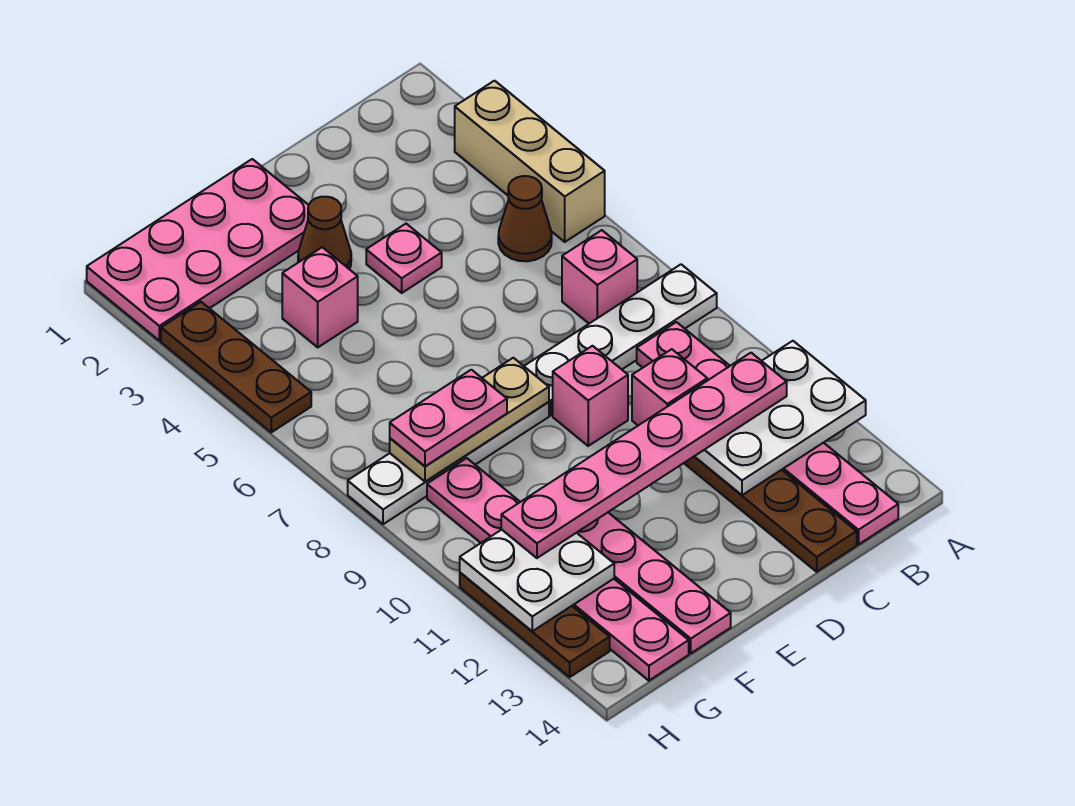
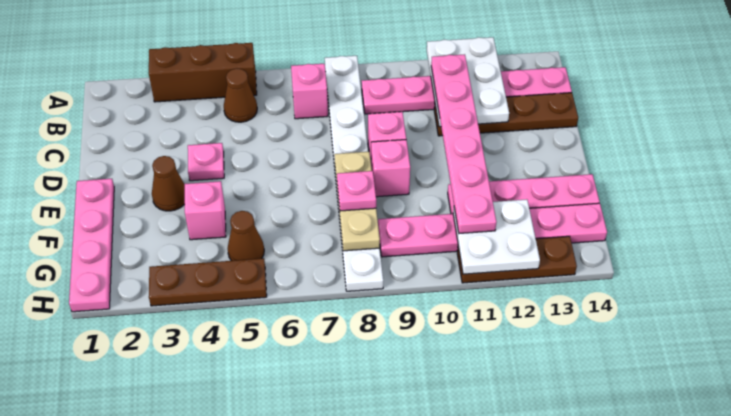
tan brick A3:A5 level 1 -> brown brick A3:A5 level 1
pink brick C10 level 1 -> pink brick E9 level 1
pink plate E1:H2 level 1 -> pink plate E1:H1 level 1
pink plate F8:G8 level 3 -> pink plate F8 level 3
none -> brown cone G5 level 1

